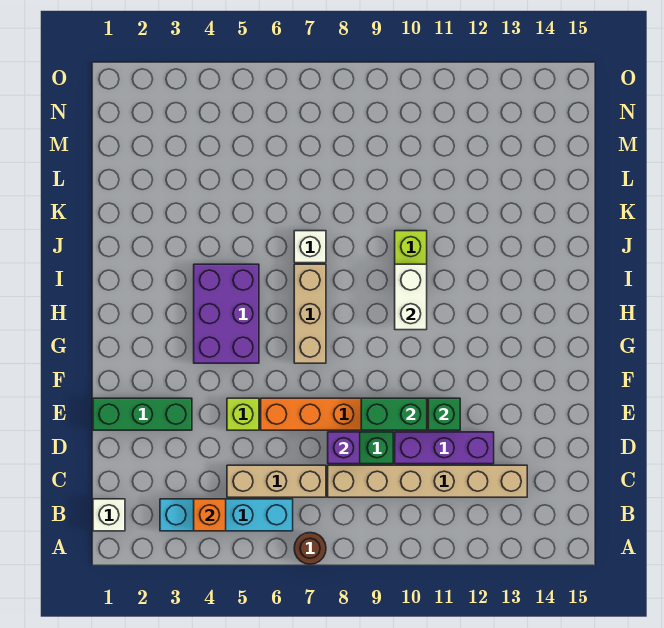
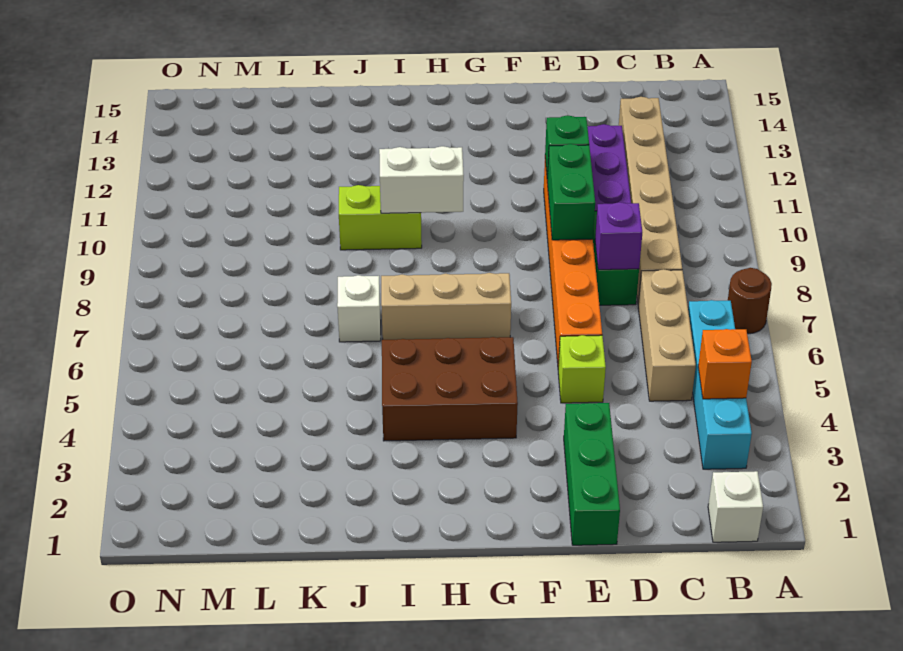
purple brick G4:I5 level 1 -> brown brick G4:I5 level 1

